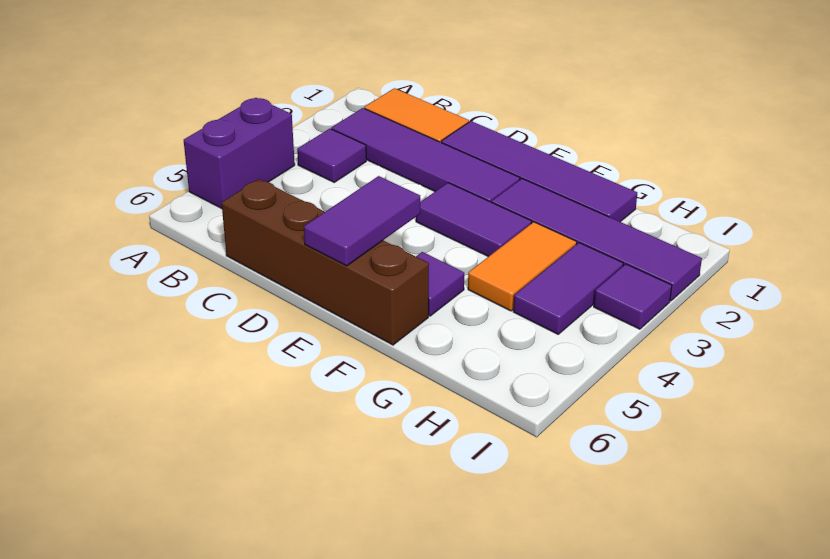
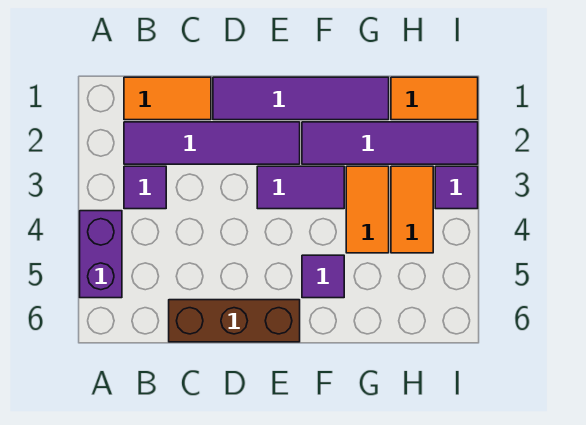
brown brick C6:F6 level 1 -> brown brick C6:E6 level 1
purple tile E5:E6 level 2 -> none
none -> orange tile H1:I1 level 1
purple tile H3:H4 level 1 -> orange tile H3:H4 level 1

